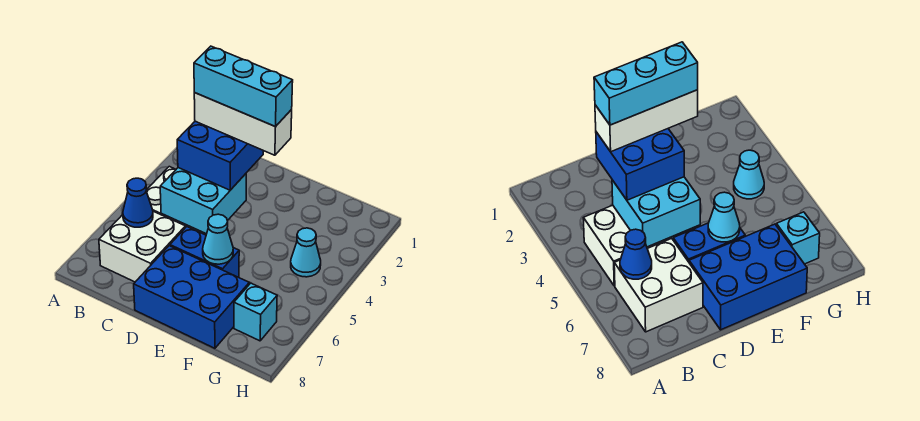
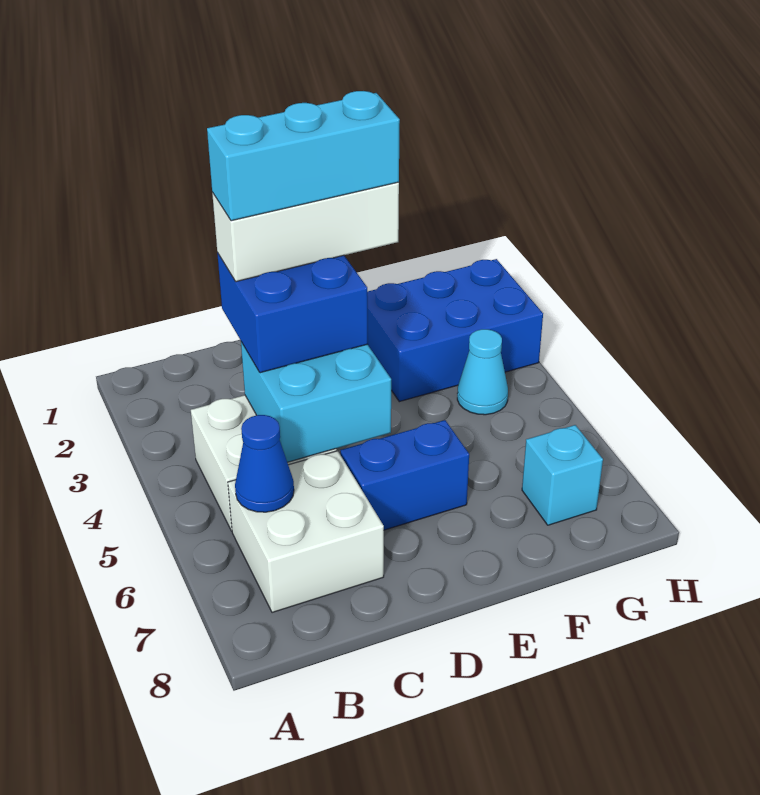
blue brick D7:F8 level 1 -> blue brick F2:H3 level 1
cyan cone E6 level 2 -> none

